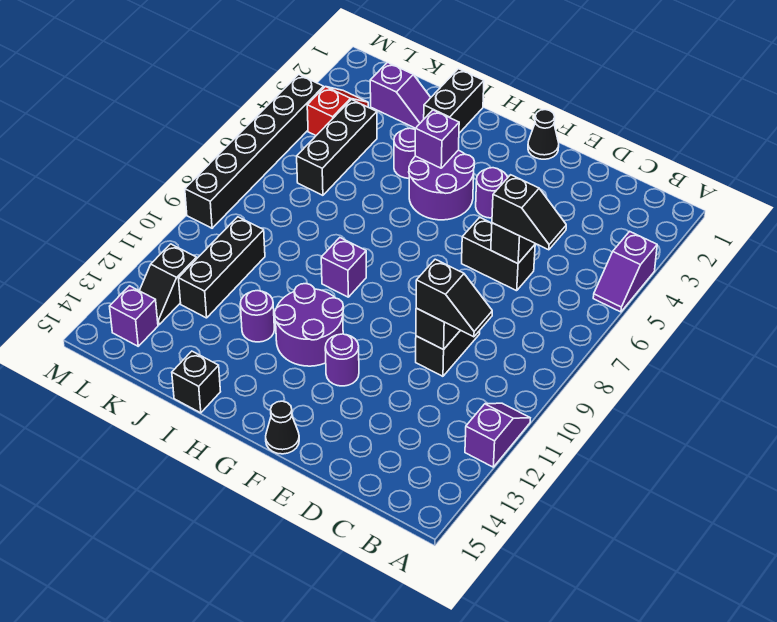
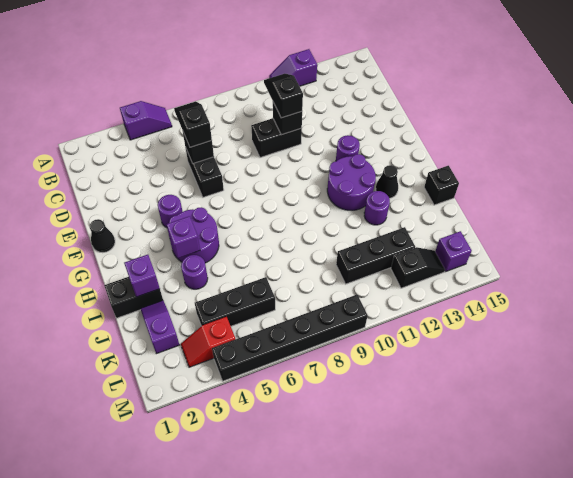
black cone F15 level 1 -> black cone H13 level 1
purple brick H9 level 1 -> purple brick I2 level 2

